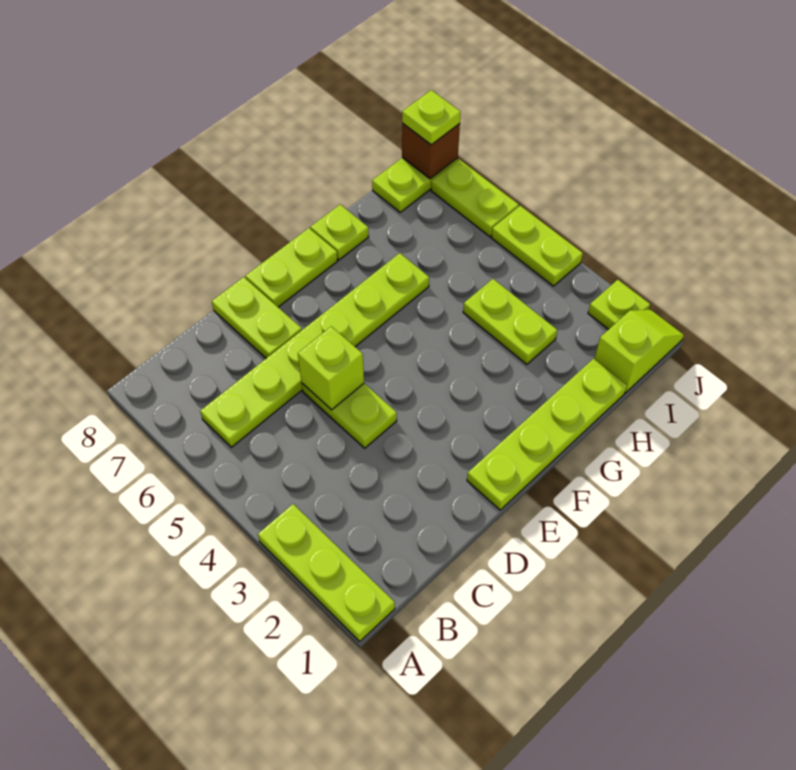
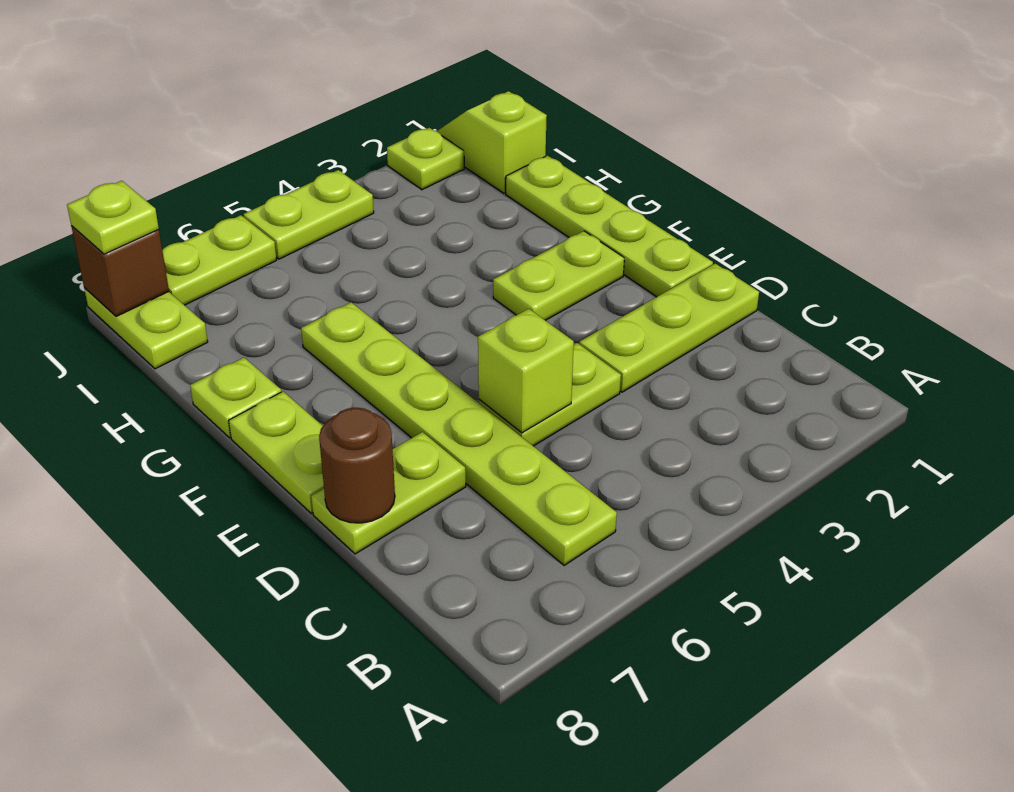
lime plate A1:A3 level 1 -> lime plate D1:D3 level 1
none -> brown round brick D8 level 2
lime plate H3:H4 level 1 -> lime plate F2:F3 level 1

